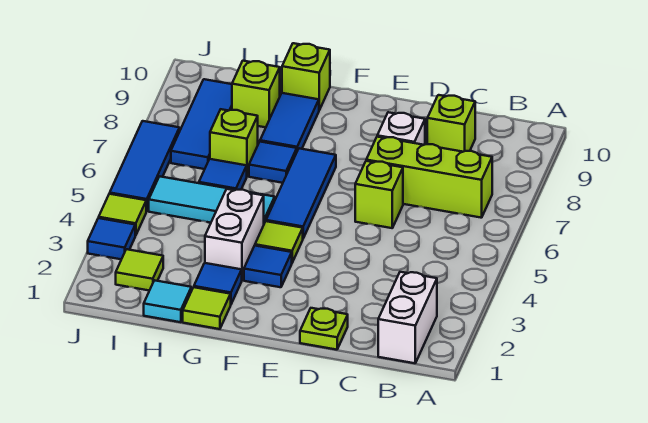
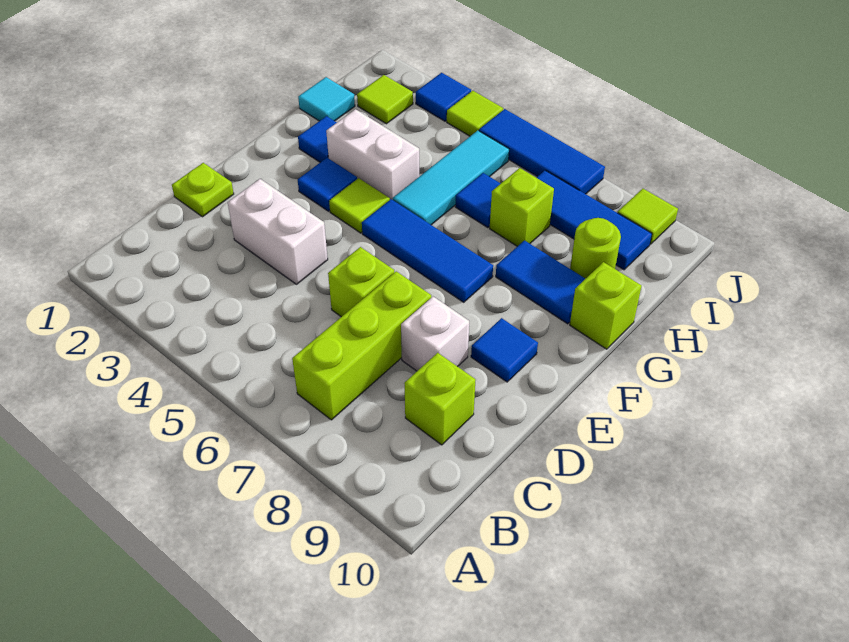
white brick B1:B2 level 1 -> white brick D3:D4 level 1
lime tile G1 level 1 -> lime tile J9 level 1
blue tile G7 level 1 -> blue tile E9 level 1
lime brick H9 level 1 -> lime round brick H9 level 1

